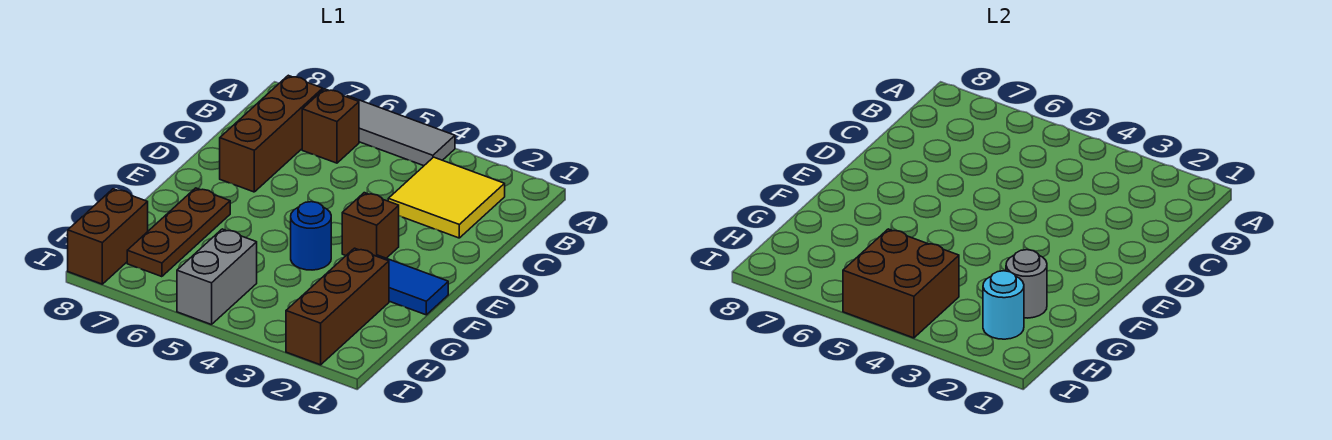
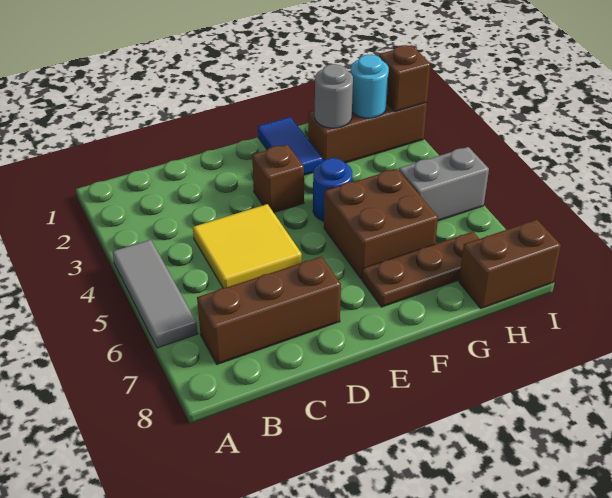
yellow tile B2:C3 level 1 -> yellow tile C4:D5 level 1
brown brick B6 level 1 -> brown brick I2 level 2
brown brick H4:I5 level 2 -> brown brick F5:G6 level 1

